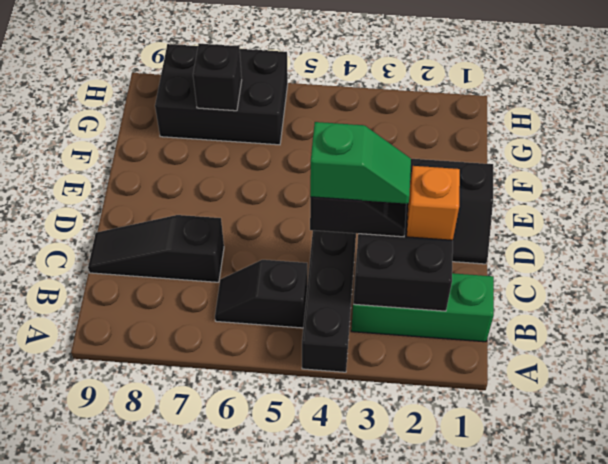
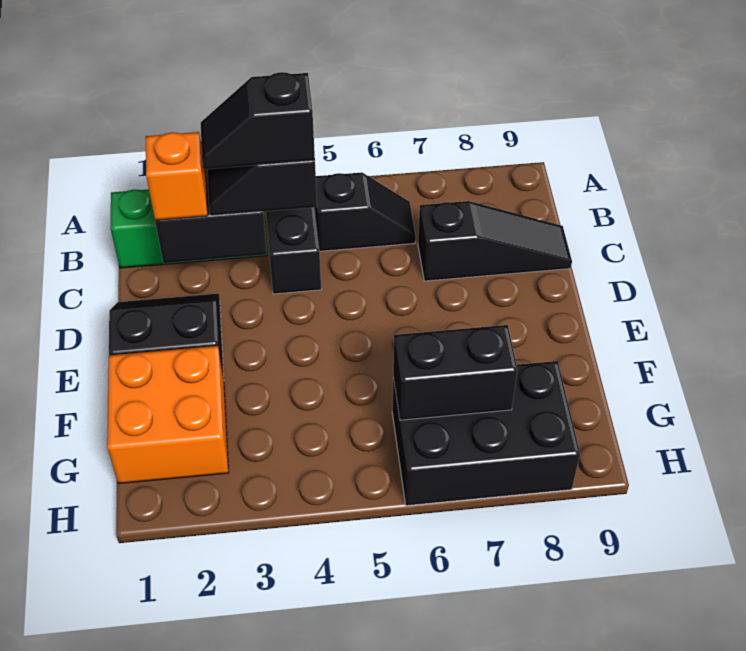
green slope C3:C4 level 4 top 4 -> black slope C3:C4 level 4 top 4
none -> orange brick F1:G2 level 1
black brick G7 level 2 -> black brick G6:G7 level 2

